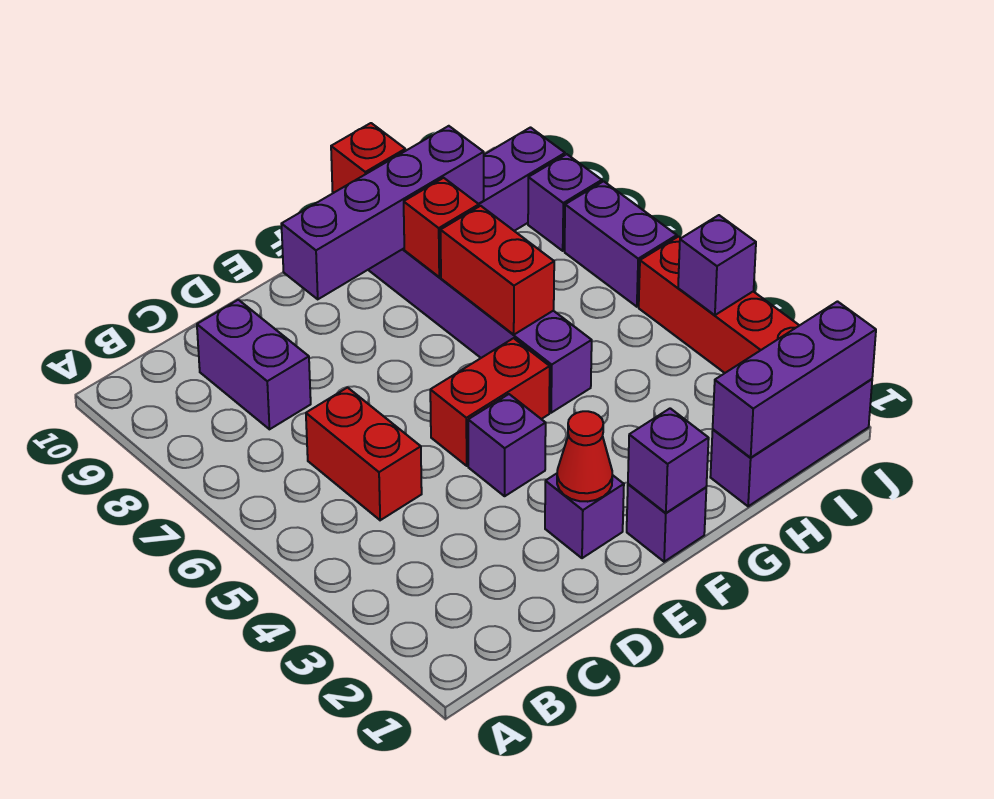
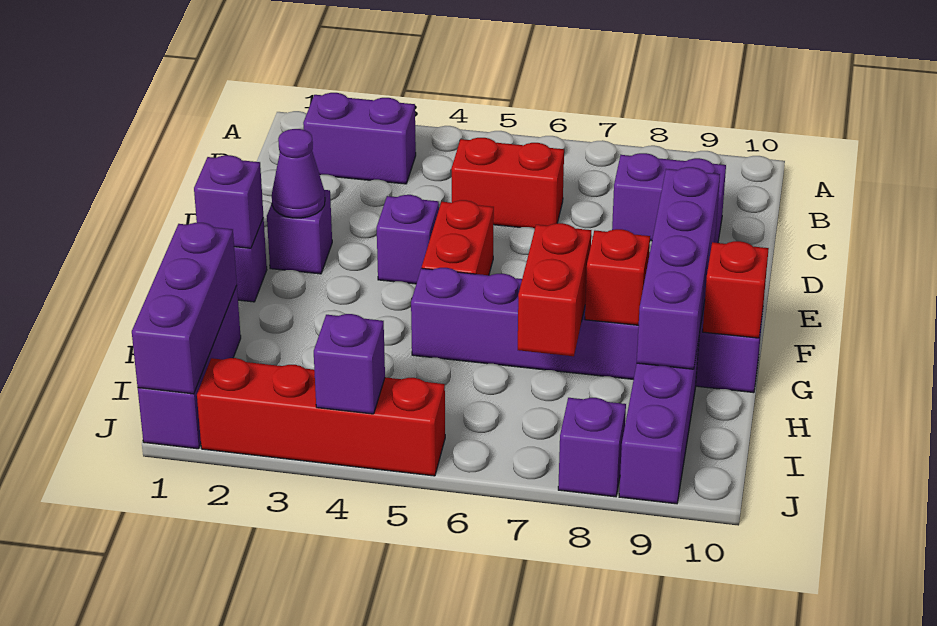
red cone E2 level 2 -> purple cone E2 level 2
red brick G6:G7 level 2 -> red brick G7:H7 level 2
purple brick J6:J7 level 1 -> purple brick B2:B3 level 1

